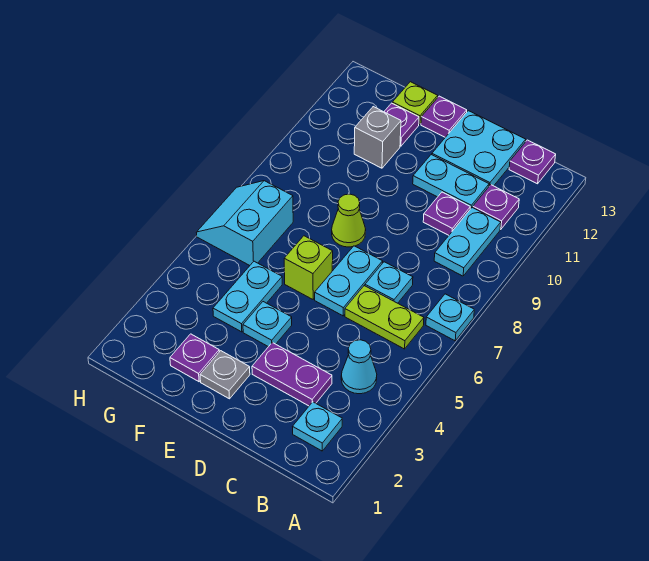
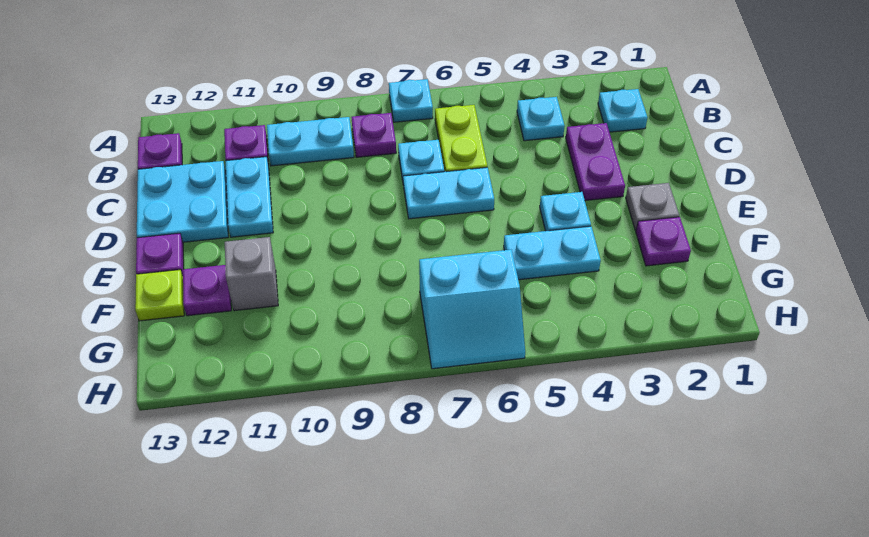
cyan cone B4 level 1 -> cyan plate B4 level 1
purple plate C10 level 1 -> purple plate B8 level 1
lime brick E6 level 1 -> none
lime cone E8 level 1 -> none

